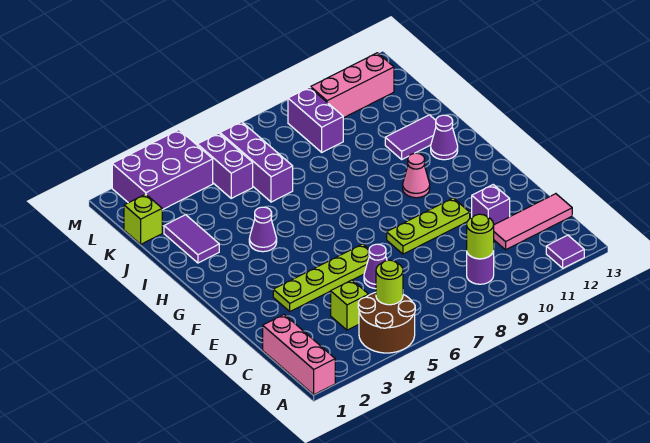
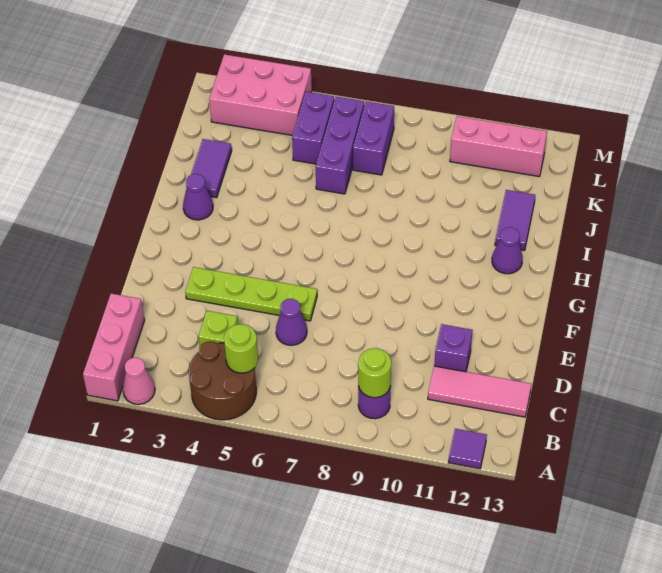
lime plate E8:E10 level 1 -> none
pink cone G10 level 1 -> pink cone A2 level 1
purple cone H4 level 1 -> purple cone H2 level 1
purple tile I11:I12 level 1 -> purple tile I12:J12 level 1
lime brick K1 level 1 -> none
purple brick K9:L9 level 1 -> purple brick K7:L7 level 1
purple brick L2:M4 level 1 -> pink brick L2:M4 level 1

